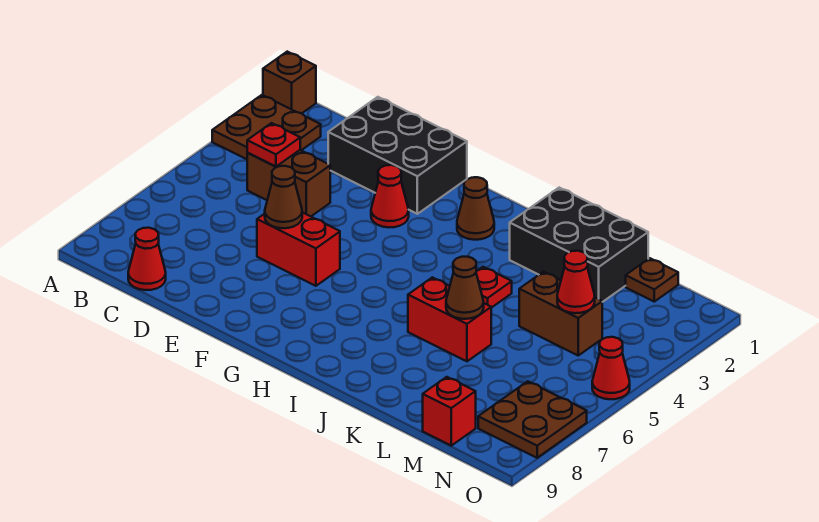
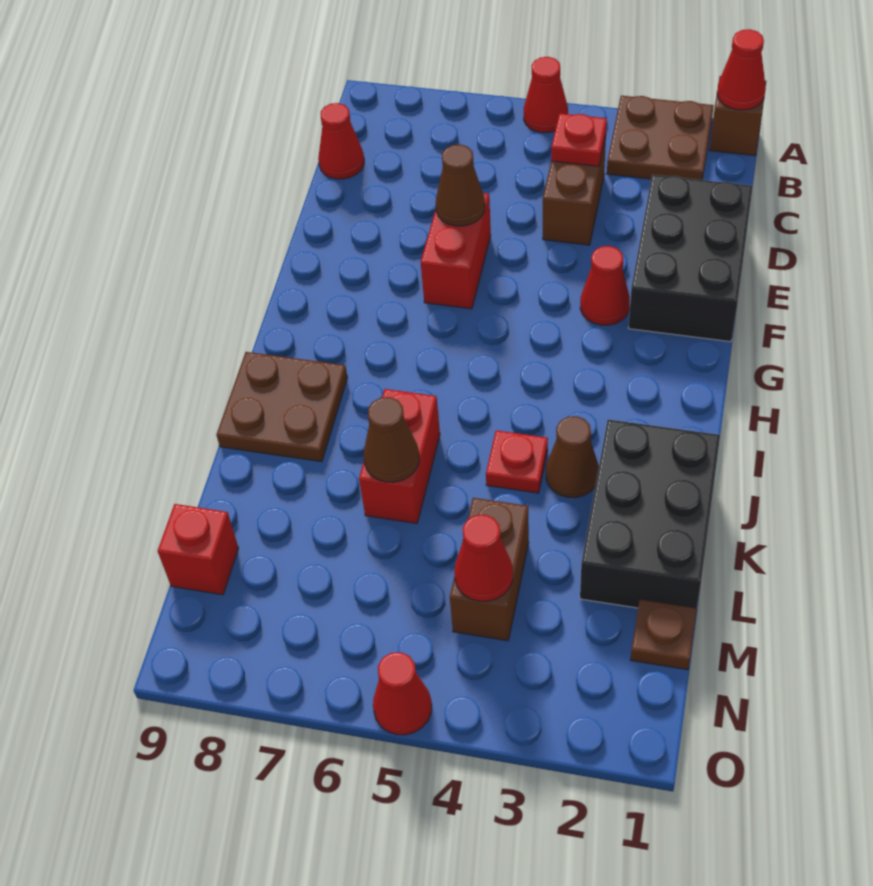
none -> red cone A1 level 2
none -> red cone A5 level 1
brown cone H2 level 1 -> brown cone J3 level 1
brown plate N7:O8 level 1 -> brown plate I8:J9 level 1

